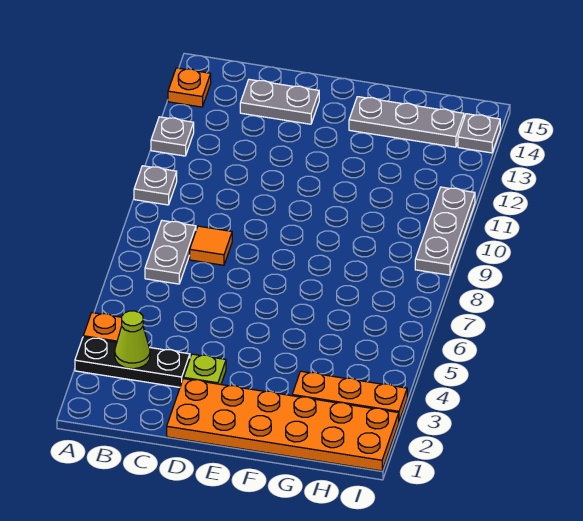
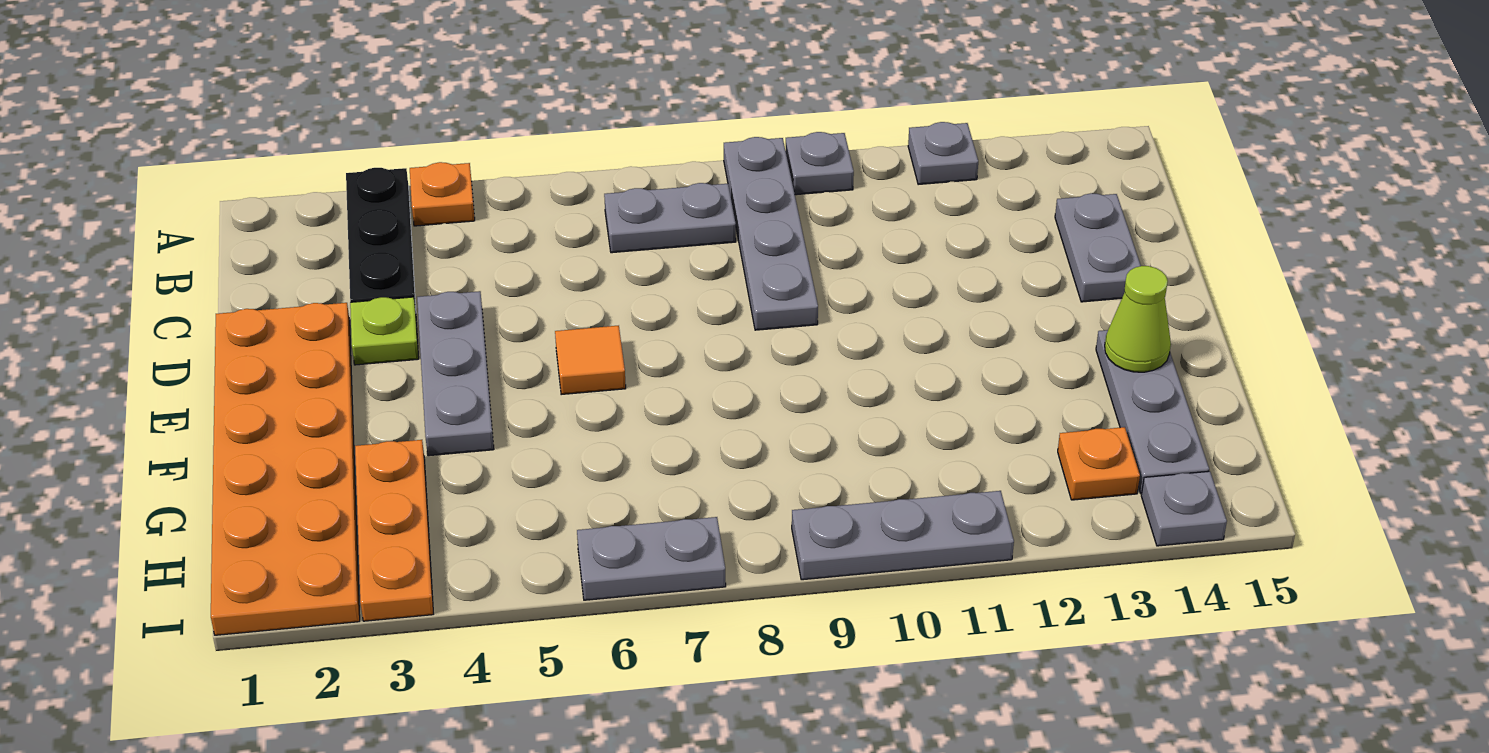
none -> grey plate A9:D9 level 1
orange plate A14 level 1 -> orange plate H13 level 1
lime cone B3 level 2 -> lime cone F14 level 2
orange tile C8 level 1 -> orange tile E6 level 1
none -> grey plate D4:F4 level 1
none -> grey plate I6:I7 level 1

